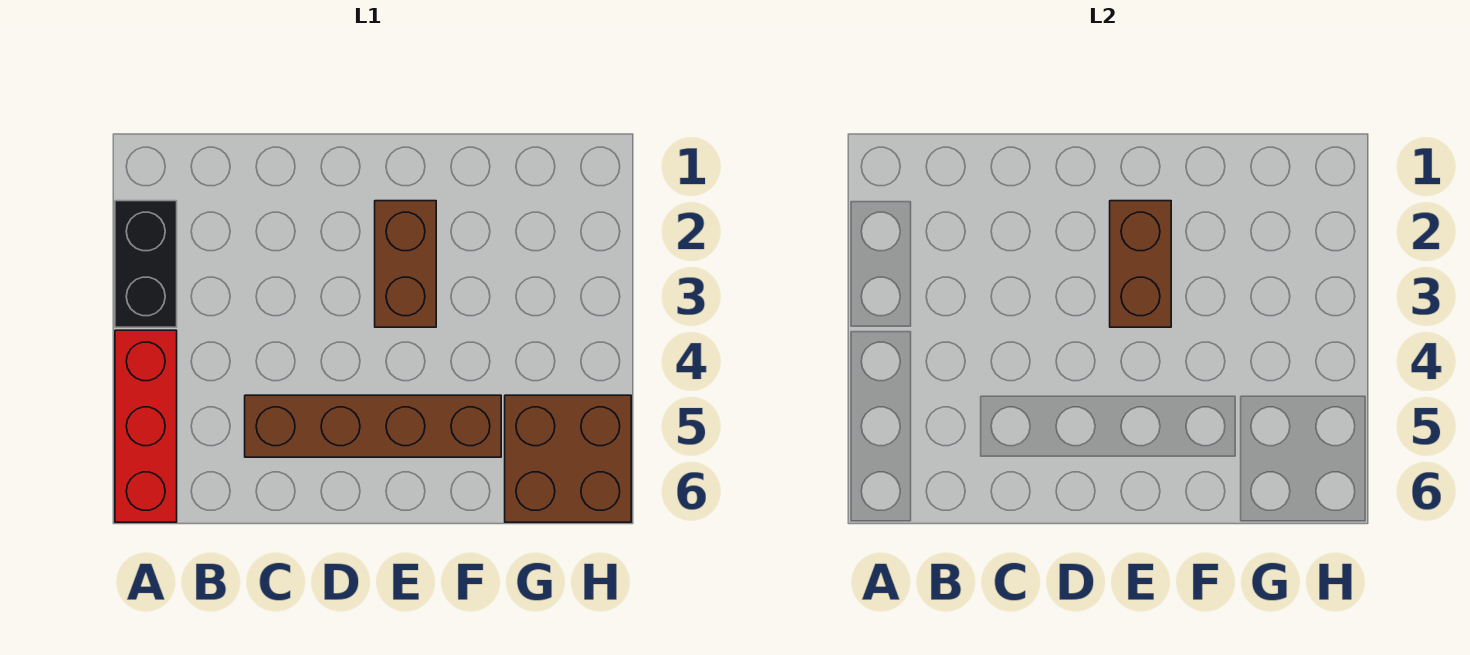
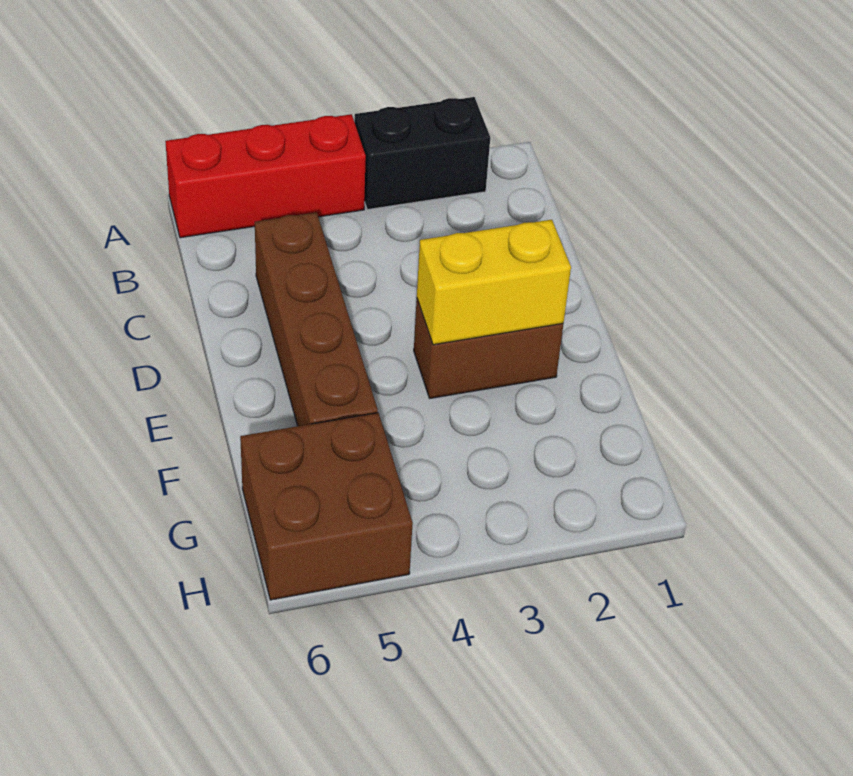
brown brick E2:E3 level 2 -> yellow brick E2:E3 level 2

